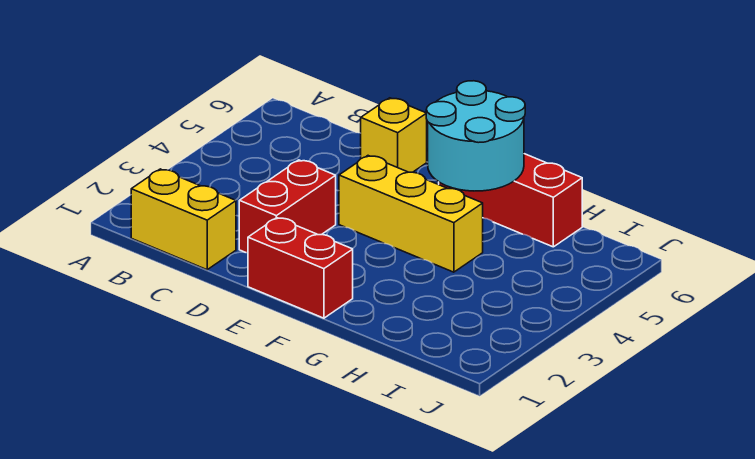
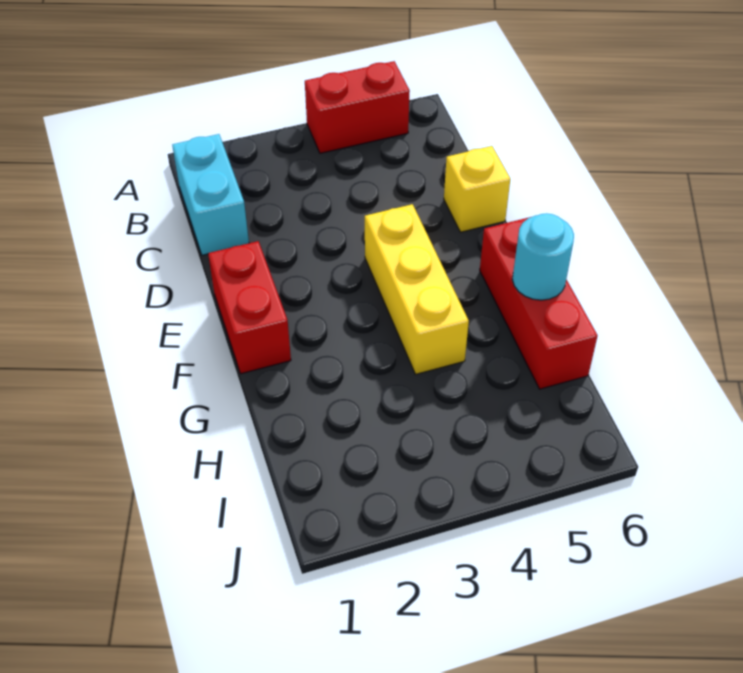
yellow brick B1:C1 level 1 -> cyan brick B1:C1 level 1
red brick D2:D3 level 1 -> red brick A4:A5 level 1
cyan round brick F5:G6 level 2 -> cyan round brick G6 level 2

